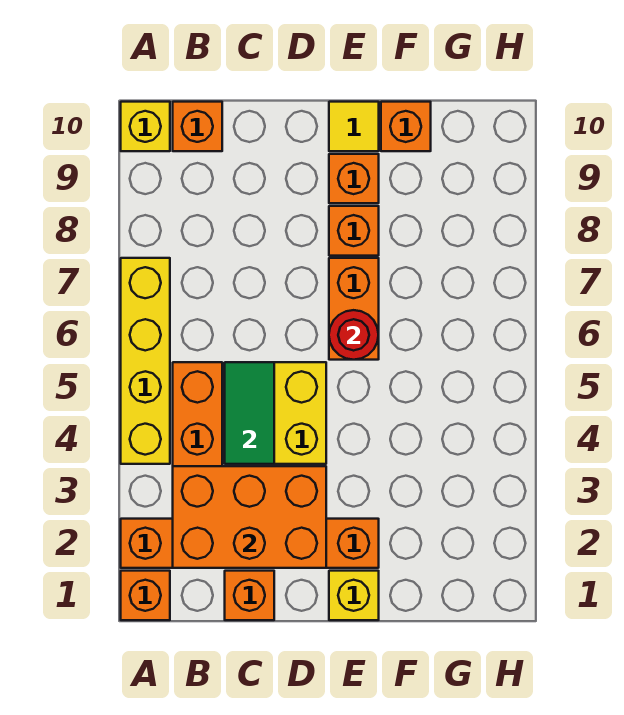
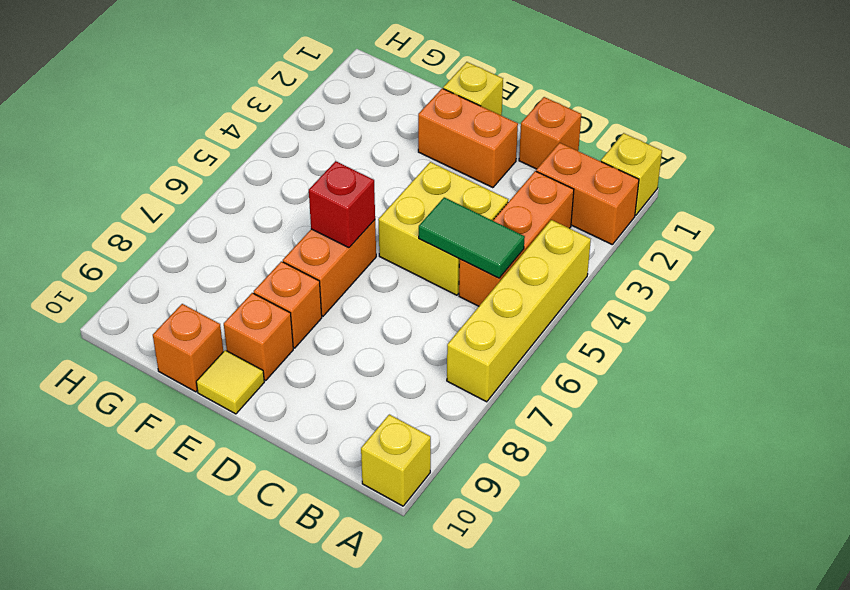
orange brick A1 level 1 -> yellow brick A1 level 1
orange brick B2:D3 level 2 -> none
orange brick B10 level 1 -> none
green tile C4:C5 level 2 -> green tile B5:C5 level 2
red round brick E6 level 2 -> red brick E6 level 2

